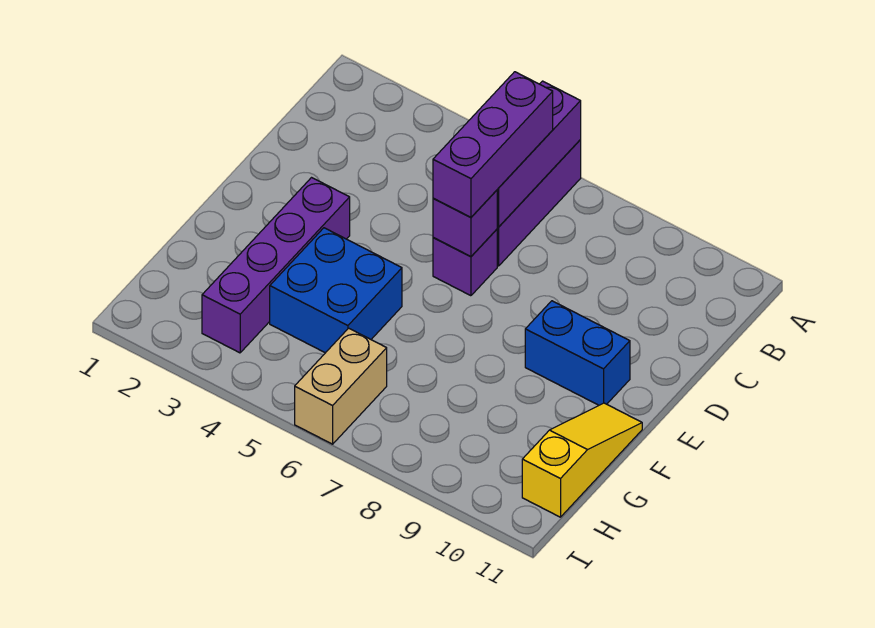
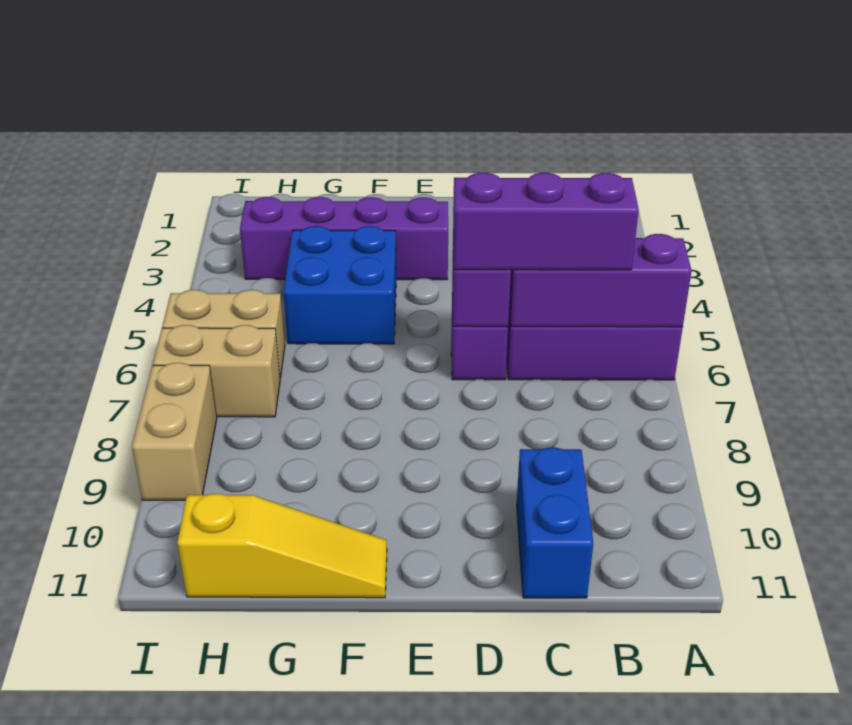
blue brick E9:E10 level 1 -> blue brick C10:C11 level 1
none -> tan brick H7:I7 level 1
none -> tan brick I8:I9 level 1

